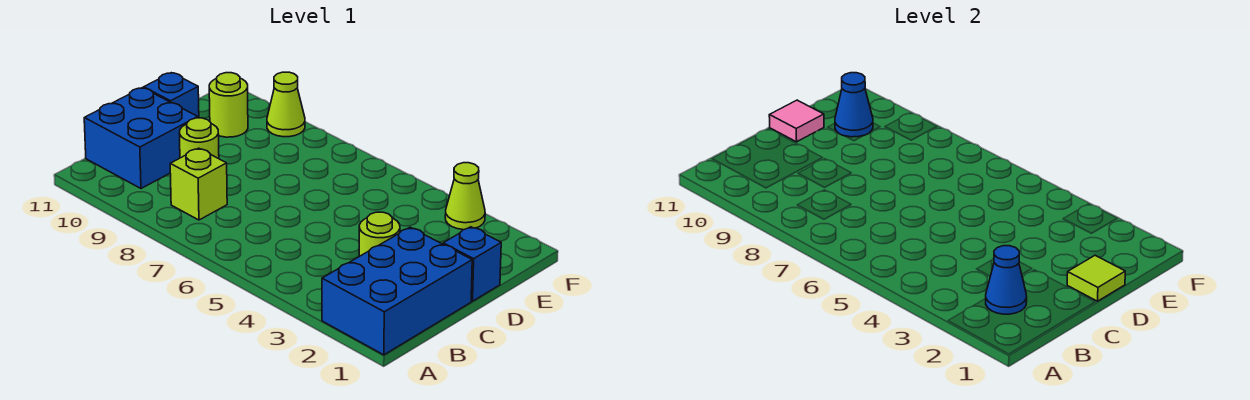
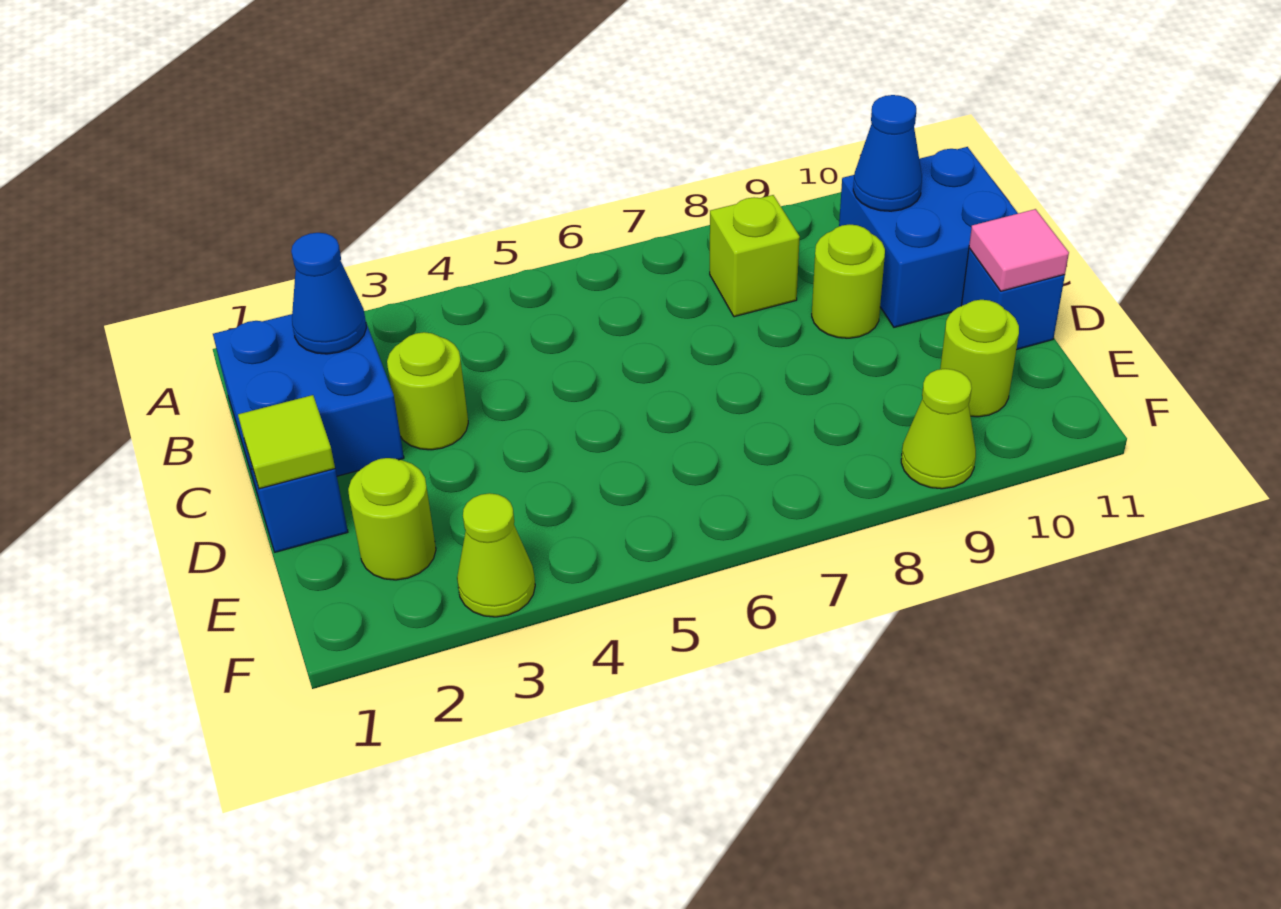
blue brick A1:C2 level 1 -> blue brick B1:C2 level 1
none -> lime round brick E2 level 1
blue cone E10 level 2 -> blue cone B10 level 2

